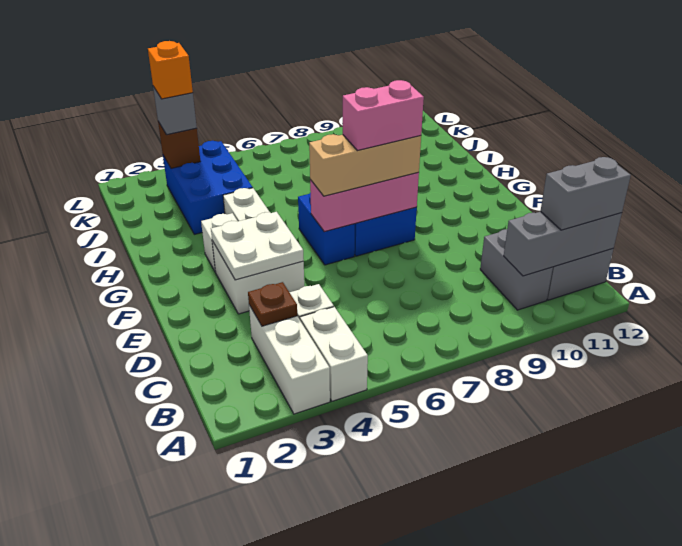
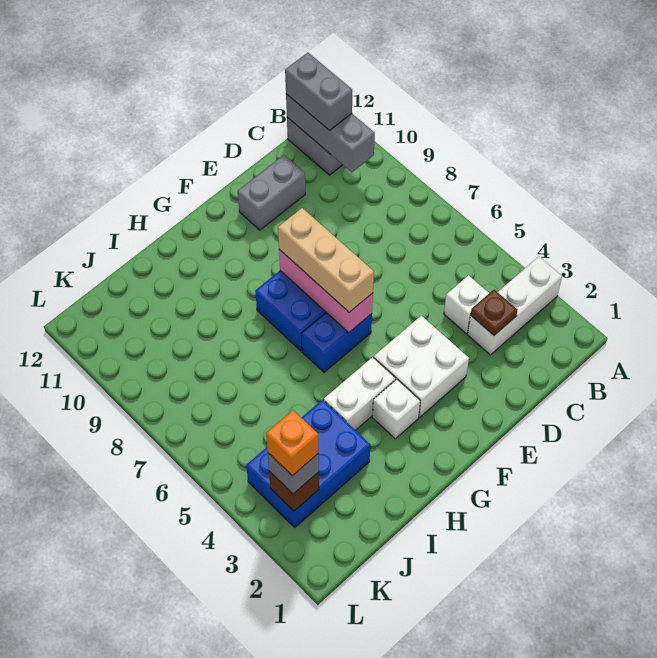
white brick A4:B4 level 1 -> none
grey brick B10:C10 level 1 -> grey brick D11:E11 level 1
white plate E3:F4 level 2 -> none
pink brick F7:F8 level 4 -> none

